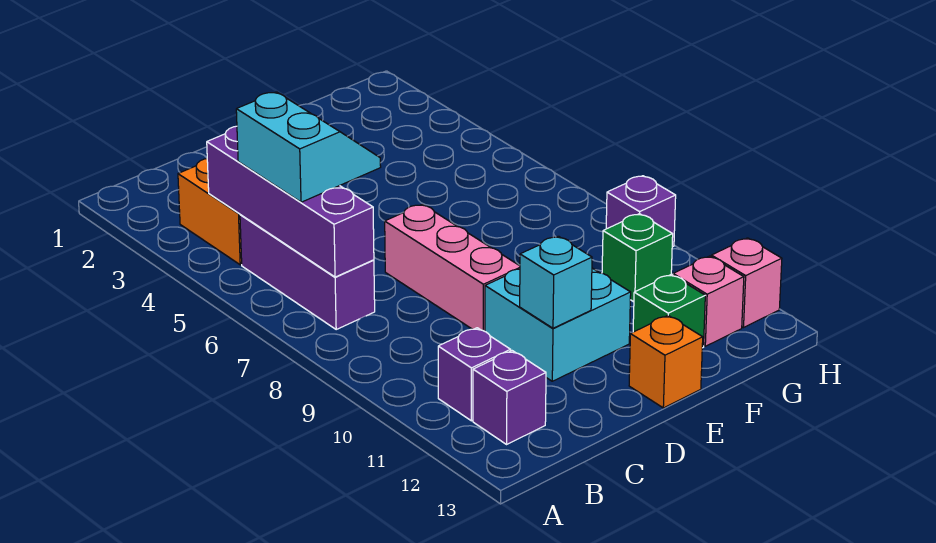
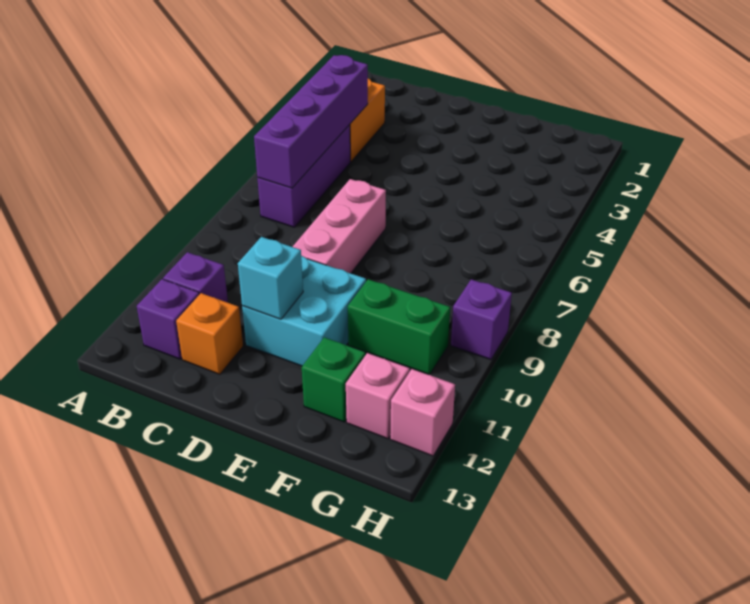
cyan slope B5:C6 level 3 top B -> none
orange brick E13 level 1 -> orange brick C12 level 1
green brick G10 level 1 -> green brick F10:G10 level 1

